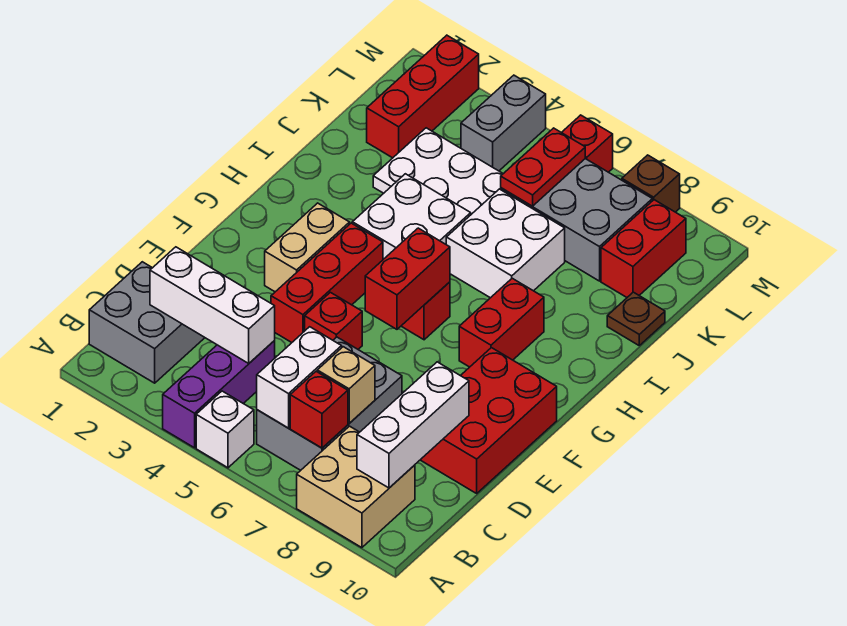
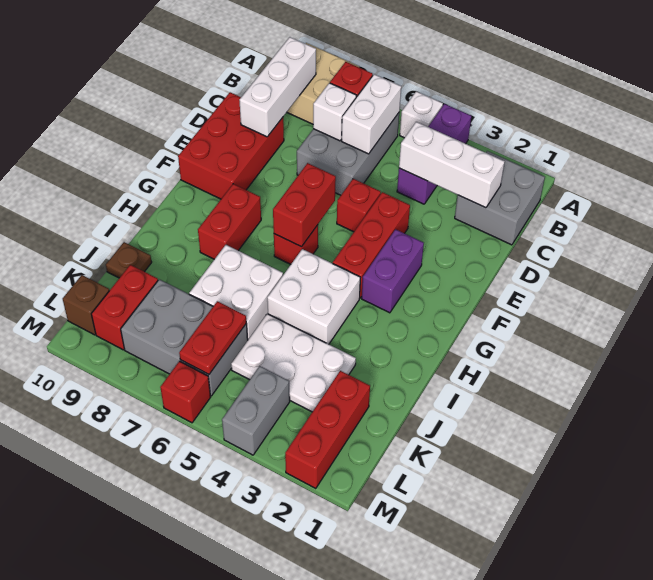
tan brick C7 level 2 -> white brick C7 level 2
tan brick F3:G3 level 1 -> purple brick F3:G3 level 1
brown brick M8 level 1 -> brown brick L10 level 1

